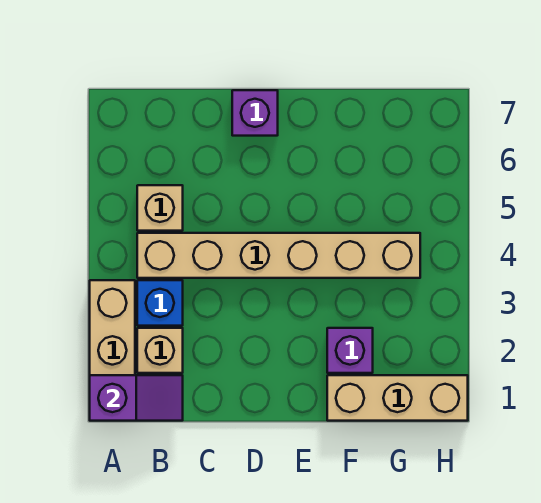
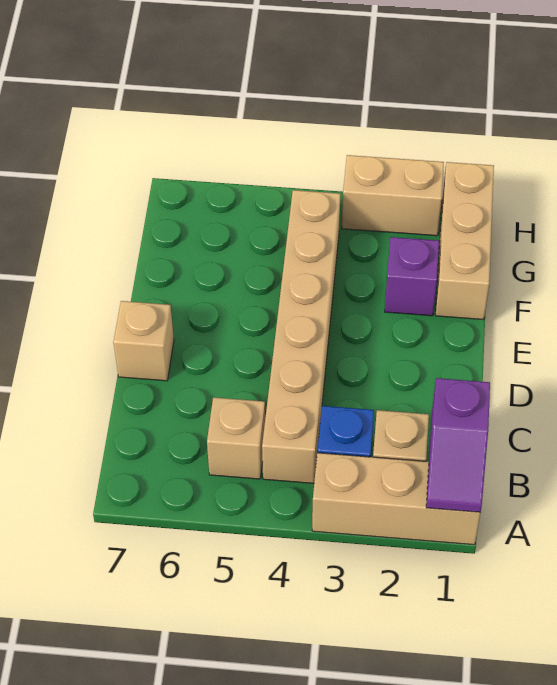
purple slope A1:B1 level 2 top A -> purple slope A1:B1 level 2 top B
purple brick D7 level 1 -> tan brick D7 level 1
none -> tan brick H2:H3 level 1

